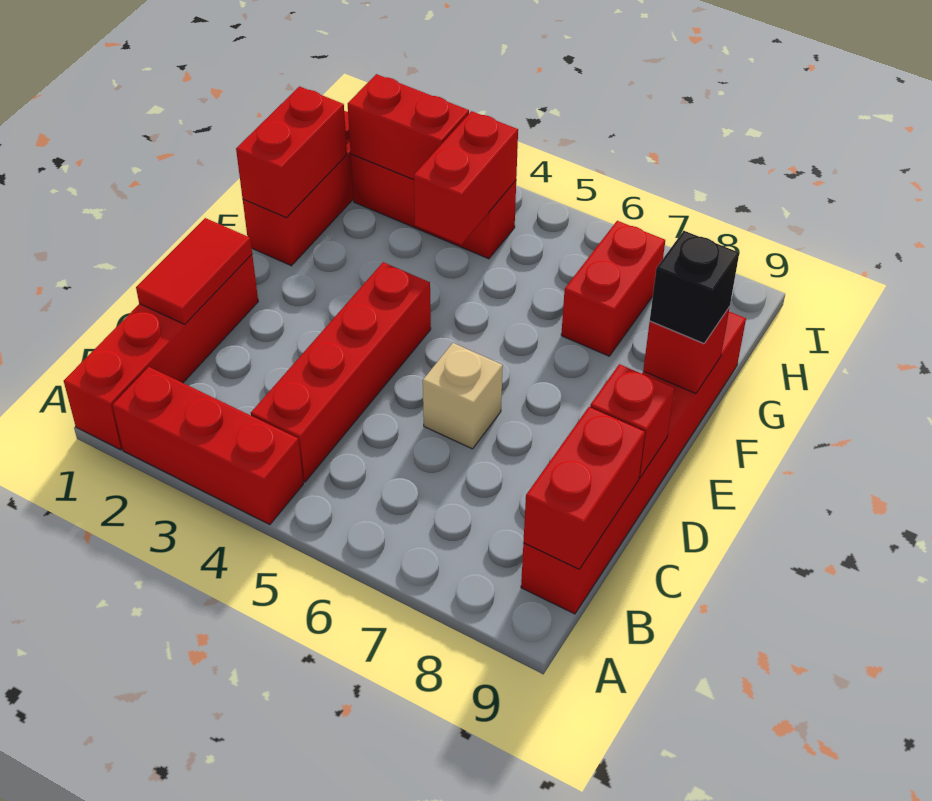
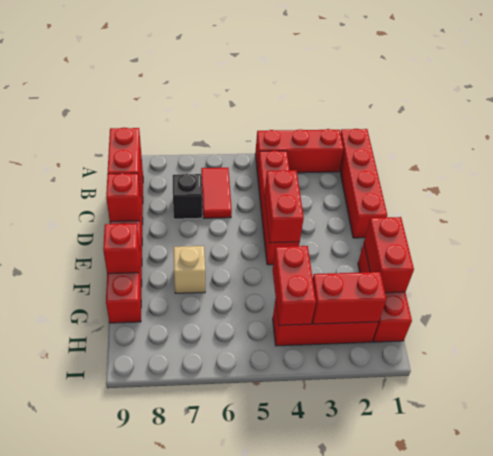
red tile C1:D1 level 2 -> red tile B6:C6 level 1
tan brick D6 level 1 -> tan brick F7 level 1
black brick F9 level 3 -> black brick C7 level 1
red brick G7:H7 level 1 -> red brick D4:E4 level 2

